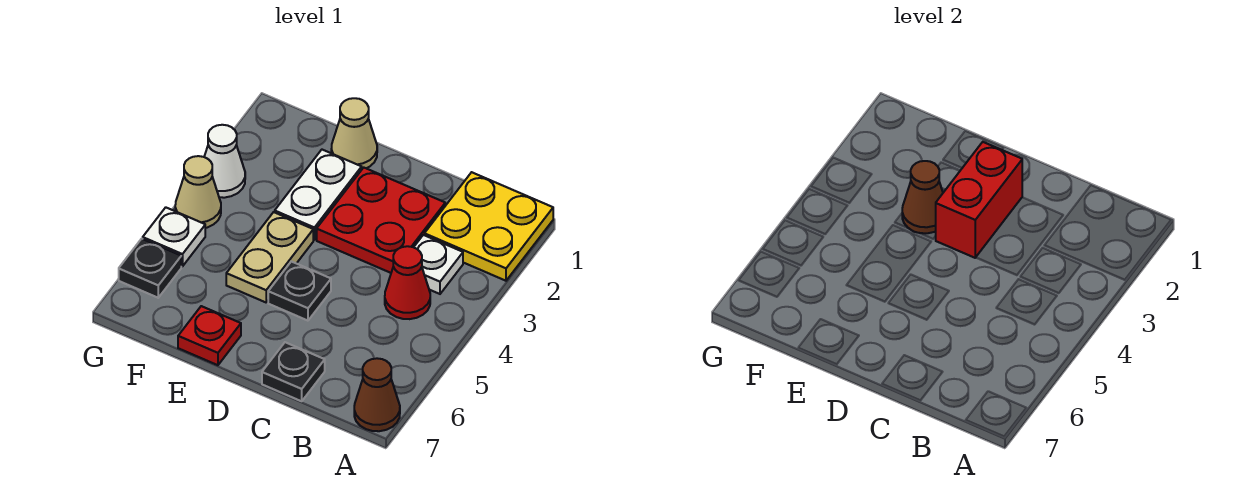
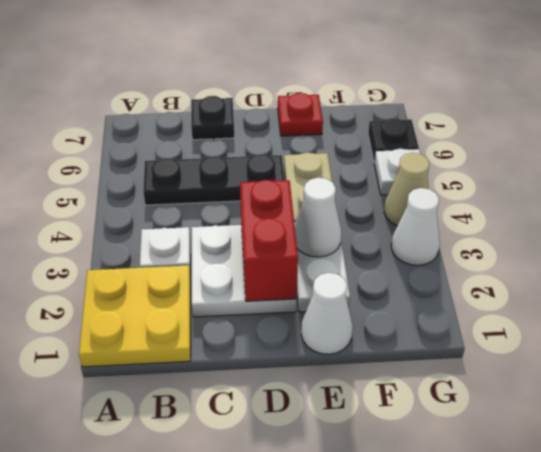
brown cone A7 level 1 -> none
red cone B4 level 1 -> none
red plate C2:D3 level 1 -> white plate C2:D3 level 1
black plate D5 level 1 -> black plate B5:D5 level 1
tan cone E1 level 1 -> white cone E1 level 1
brown cone E3 level 2 -> white cone E3 level 2

